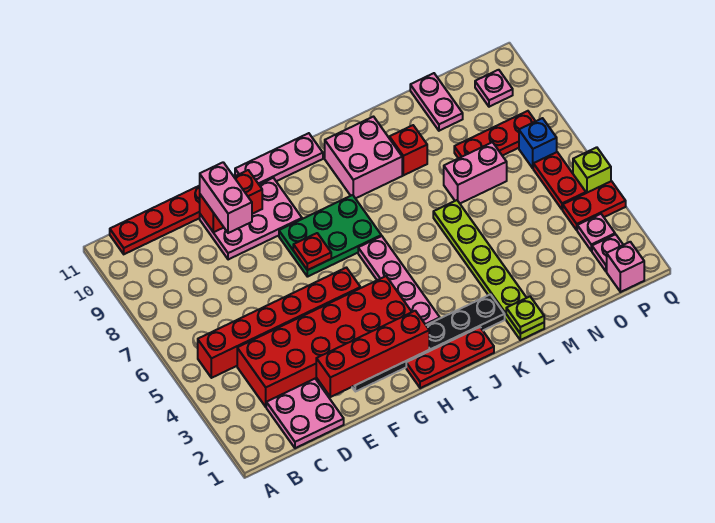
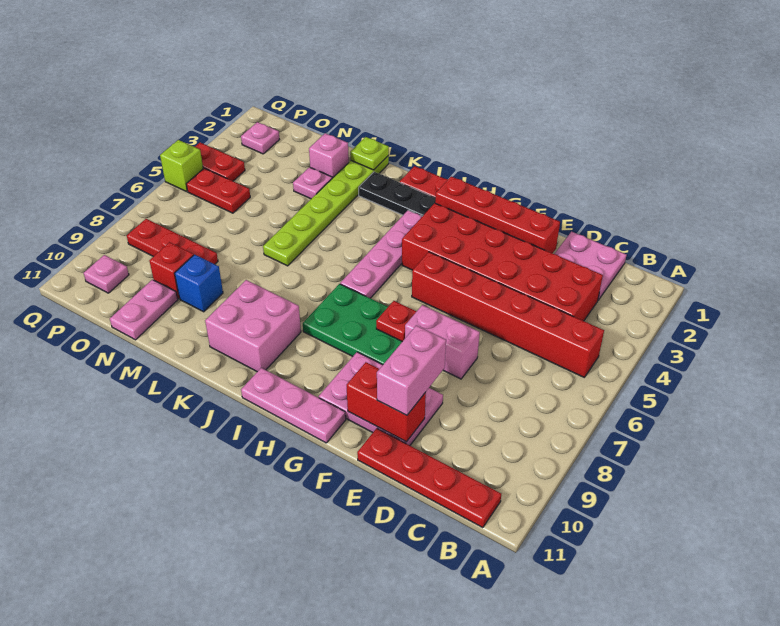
red brick L9 level 1 -> red brick N9 level 1
pink brick M7:N7 level 1 -> pink brick E7:F7 level 1
pink brick P1 level 1 -> pink brick M2 level 1
pink plate P3 level 1 -> pink plate M3 level 1
red plate P5:P6 level 1 -> red plate O5:P5 level 1
blue brick P7 level 1 -> blue brick M9 level 1

